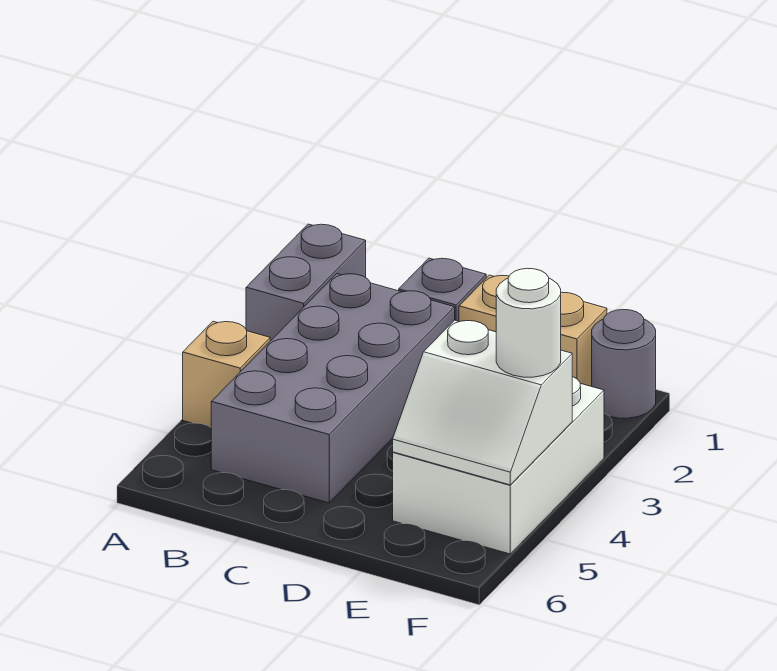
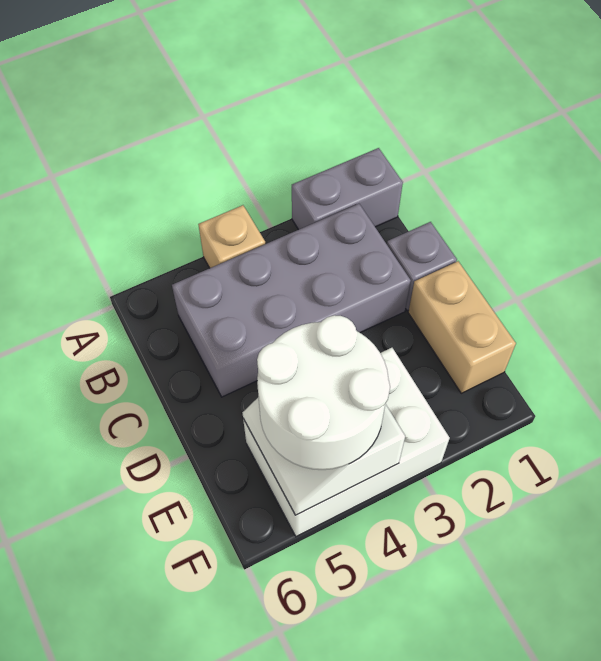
grey round brick F1 level 1 -> none
white round brick F4 level 3 -> white round brick E4:F5 level 3

